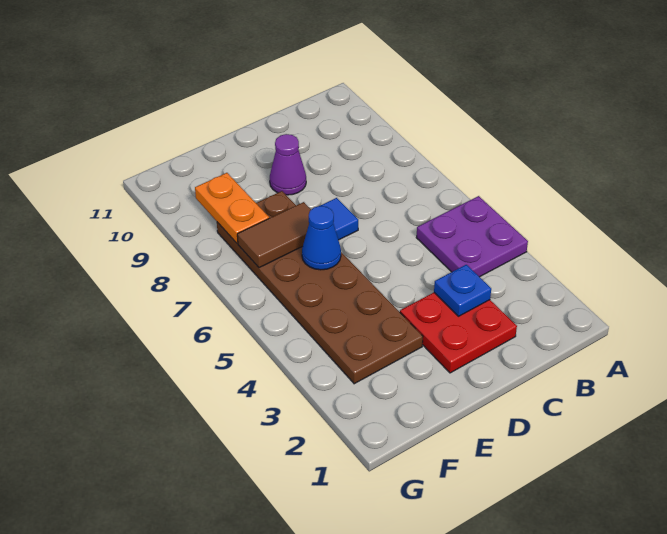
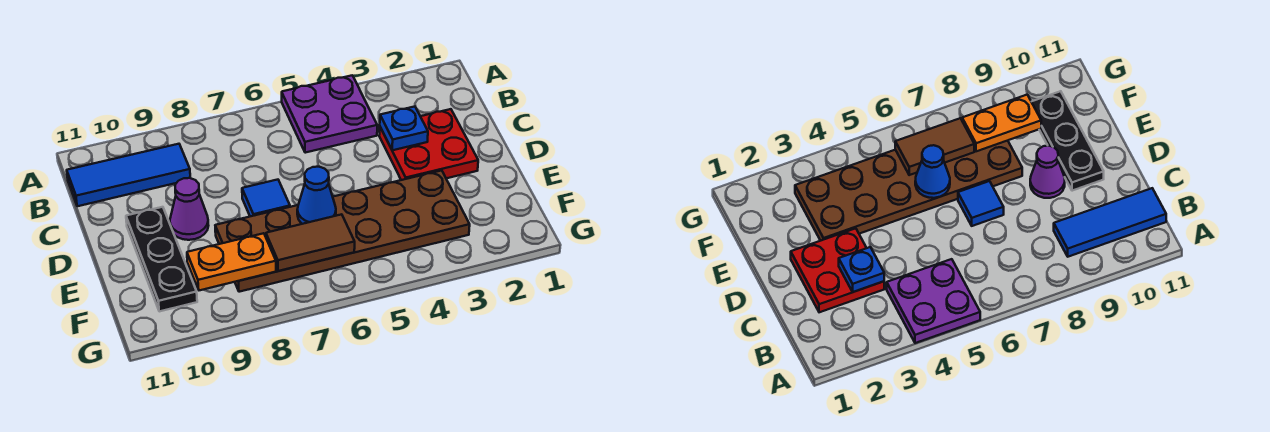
none -> blue tile B9:B11 level 1
none -> black plate D10:F10 level 1
brown tile E7:F7 level 2 -> brown tile F6:F7 level 2

